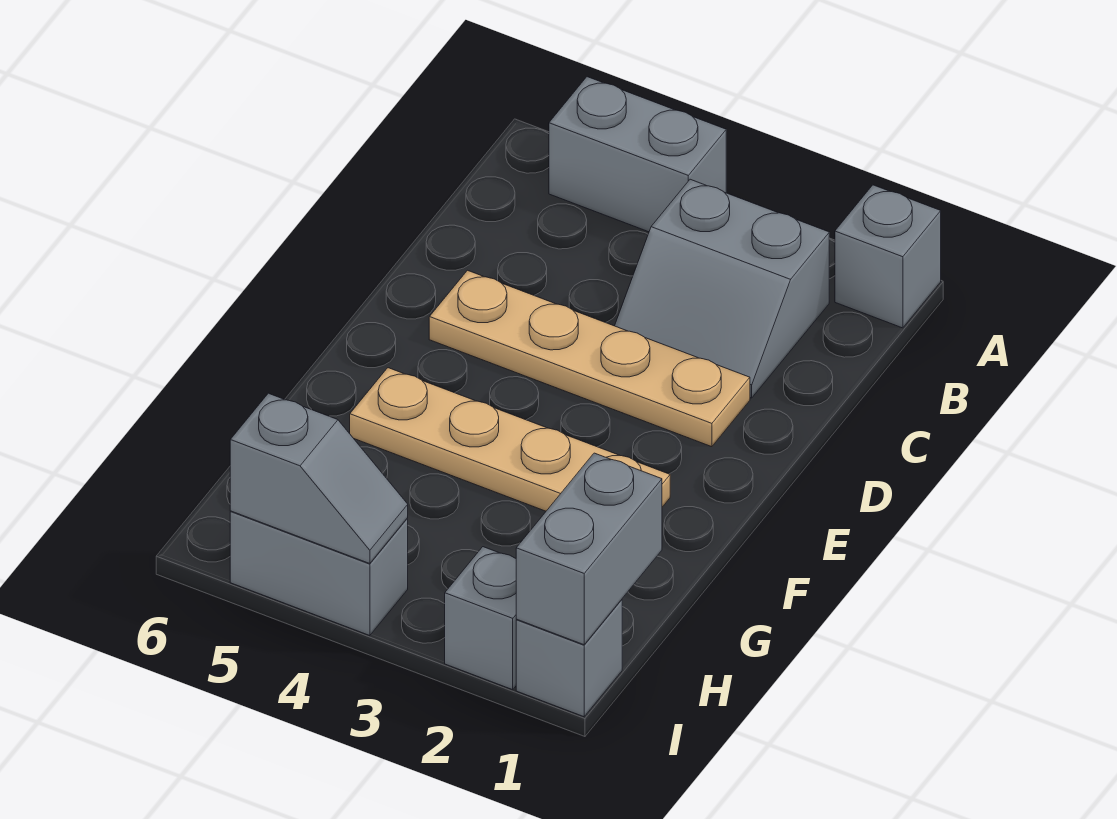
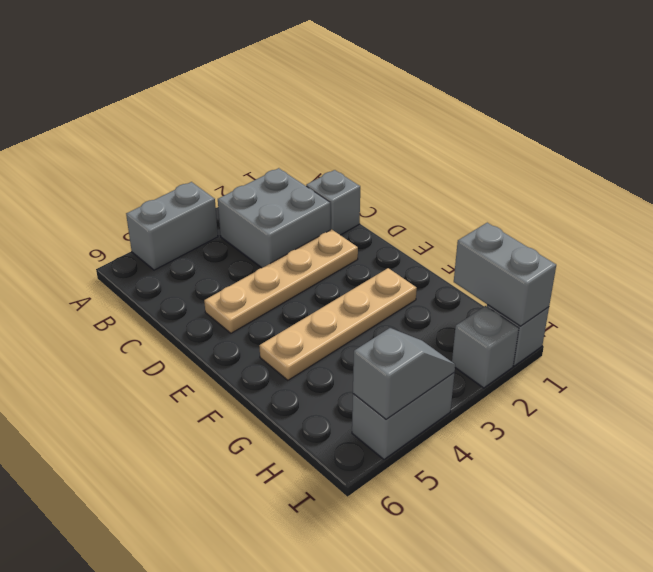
grey brick A1 level 1 -> grey brick C1 level 1
grey slope B2:C3 level 1 top B -> grey brick B2:C3 level 1

